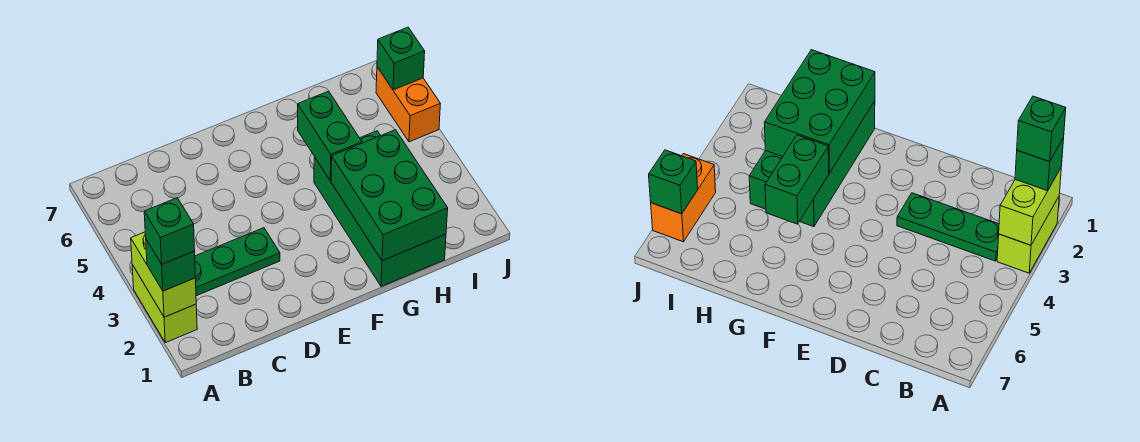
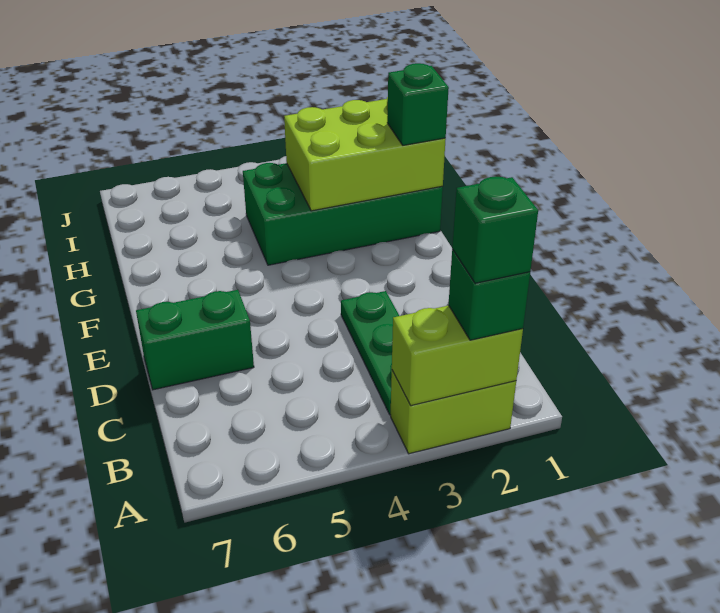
green brick G1:H3 level 2 -> lime brick G1:H3 level 2
green brick G4:G5 level 2 -> green brick D6:D7 level 1
orange brick J5:J6 level 1 -> none
green brick J6 level 2 -> green brick G1 level 3

